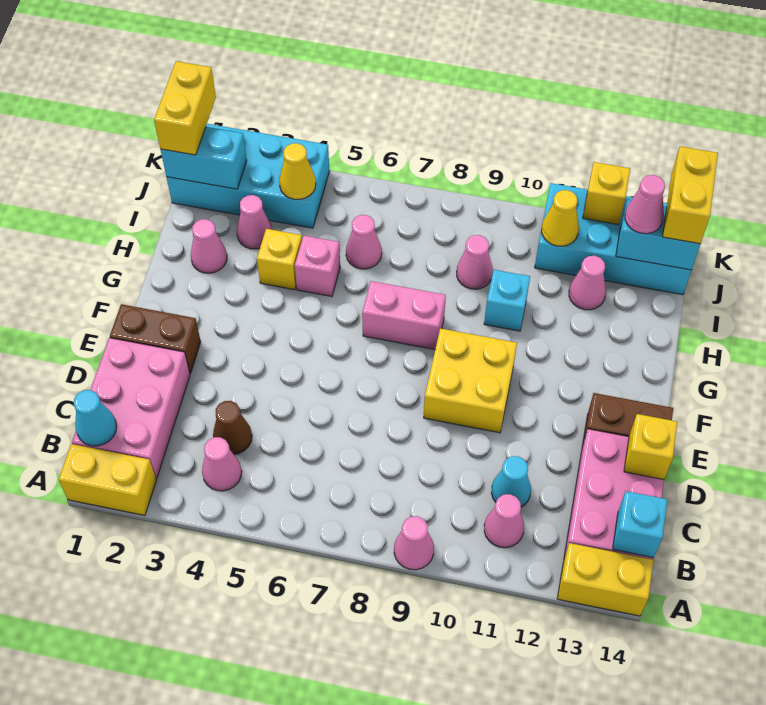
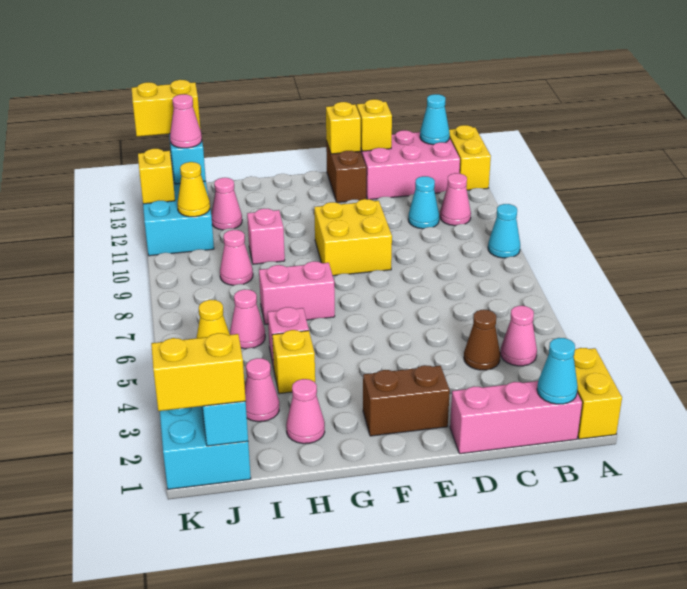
pink cone A9 level 1 -> cyan cone A9 level 1
pink brick B1:D2 level 1 -> pink brick B1:D1 level 1
cyan brick B14 level 2 -> cyan cone B14 level 2
brown brick E1:E2 level 1 -> brown brick E2:F2 level 1
none -> yellow brick E14 level 2
pink brick G7:G8 level 1 -> pink brick G7:H7 level 1
cyan brick H10 level 1 -> pink brick H10 level 1

